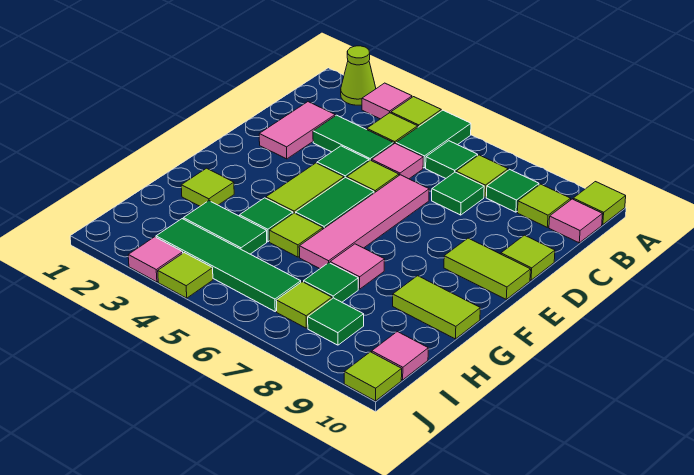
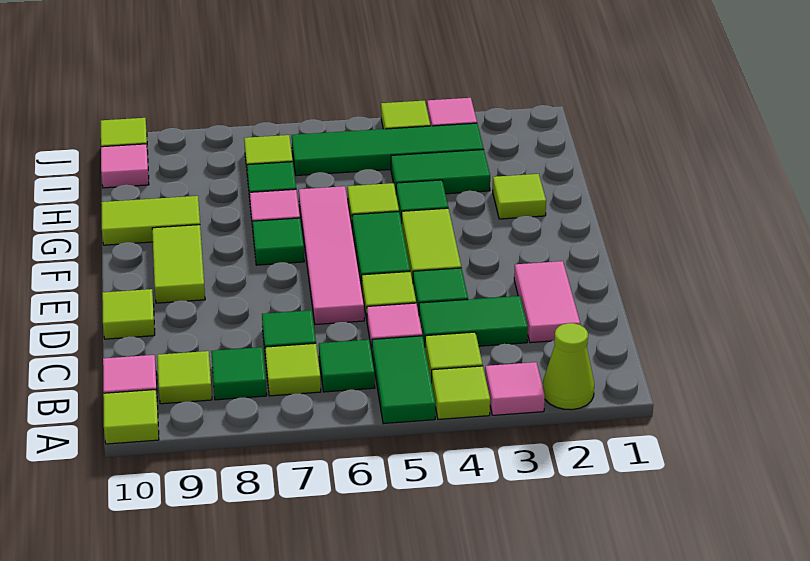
lime tile E9:E10 level 1 -> lime tile E9:F9 level 1
green tile I8 level 1 -> green tile F7 level 1

